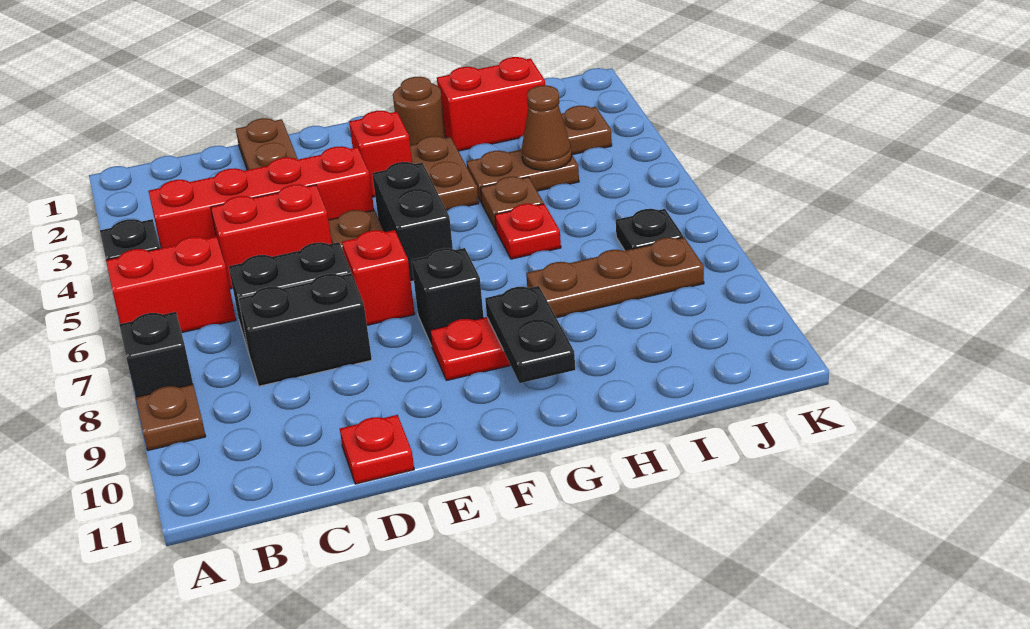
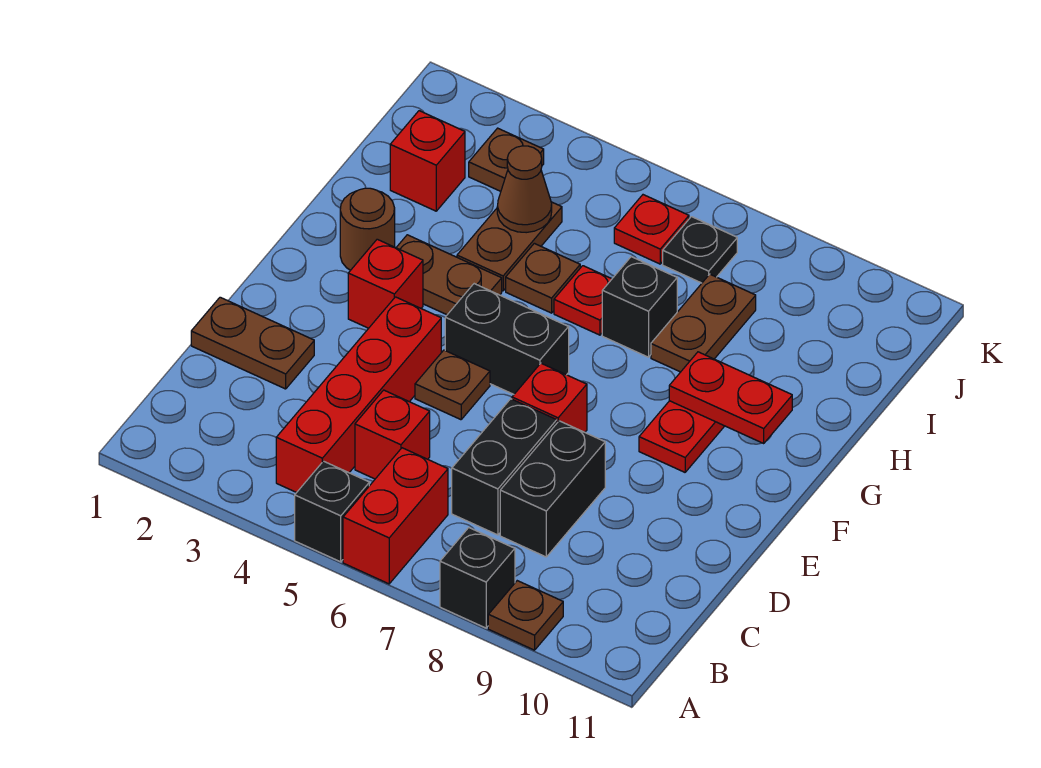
red brick C5:D5 level 1 -> red brick C5 level 1
red plate D11 level 1 -> red plate J6 level 1
black brick F8 level 1 -> black brick H7 level 1
black plate G9:G10 level 2 -> red plate G9:G10 level 2
red brick H2:I2 level 1 -> red brick I2 level 1
brown plate H8:J8 level 1 -> brown plate H8:I8 level 1

